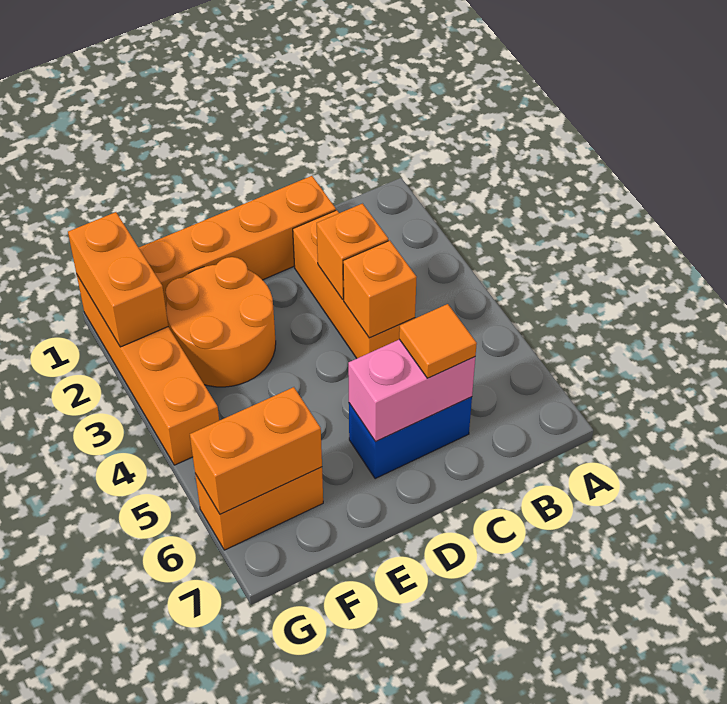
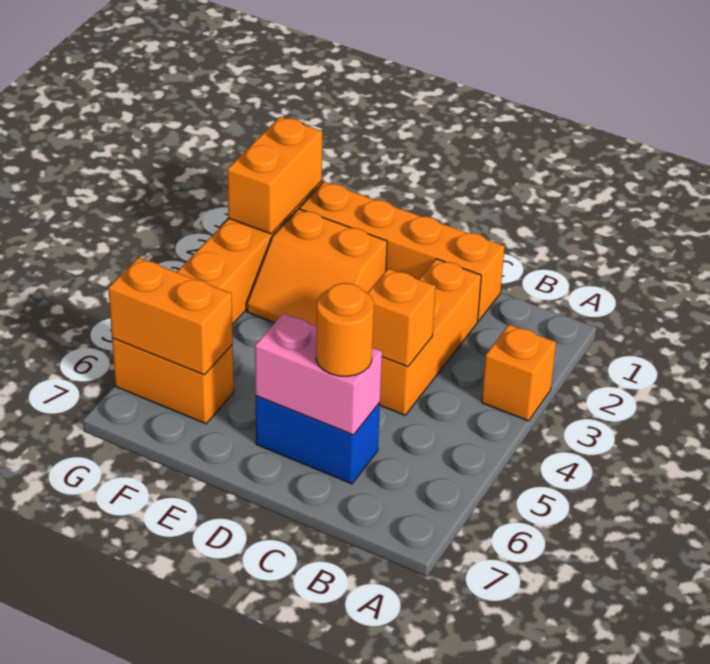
orange brick C3 level 2 -> orange brick A3 level 1
orange tile C6 level 3 -> orange round brick C6 level 3
orange round brick E2:F3 level 1 -> orange slope E2:F3 level 1 top 2

